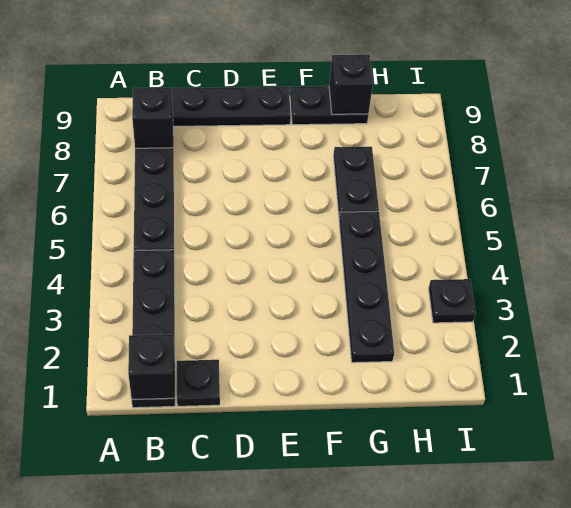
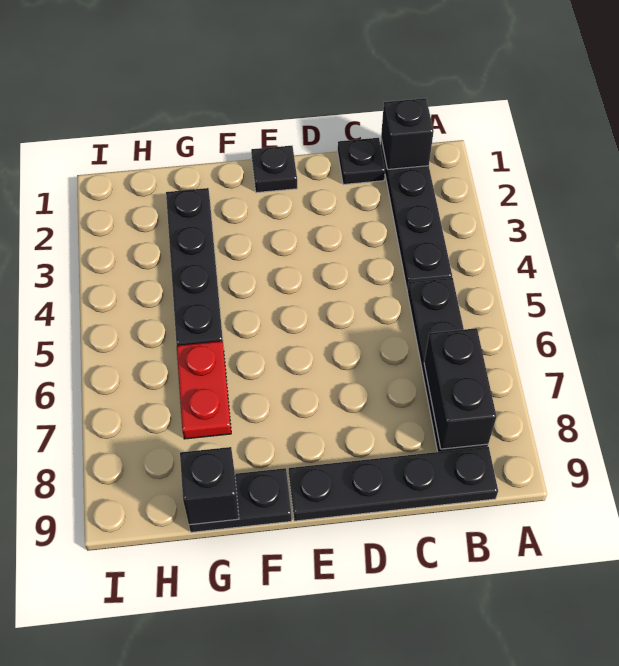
black brick B8 level 2 -> black brick B7:B8 level 2
black plate G6:G7 level 1 -> red plate G6:G7 level 1
black plate I3 level 1 -> black plate E1 level 1

